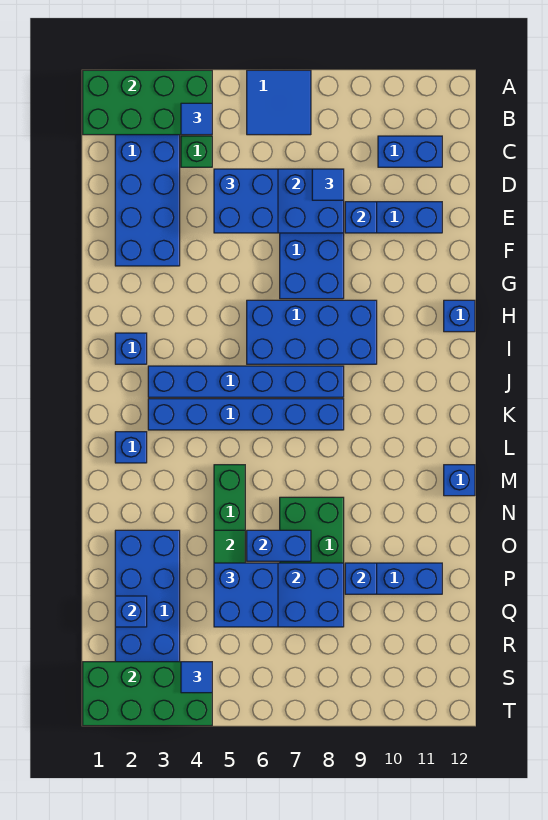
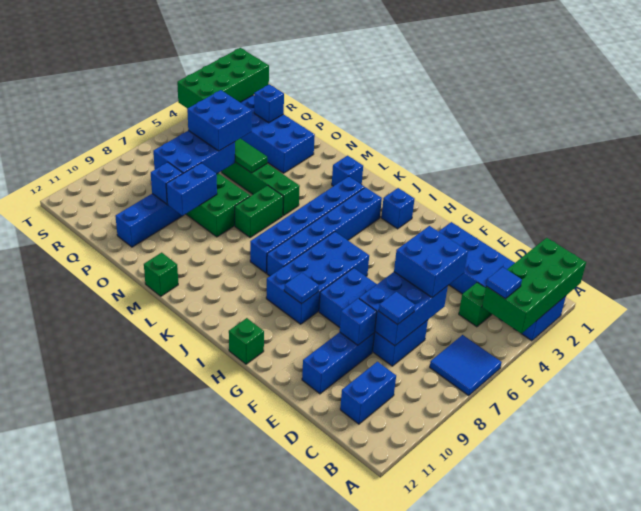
blue brick H12 level 1 -> green brick H12 level 1
none -> green brick M6:M7 level 1
blue brick M12 level 1 -> green brick M12 level 1
blue brick O6:O7 level 2 -> blue brick O8:O9 level 2
blue tile S4 level 3 -> blue tile H9 level 2

